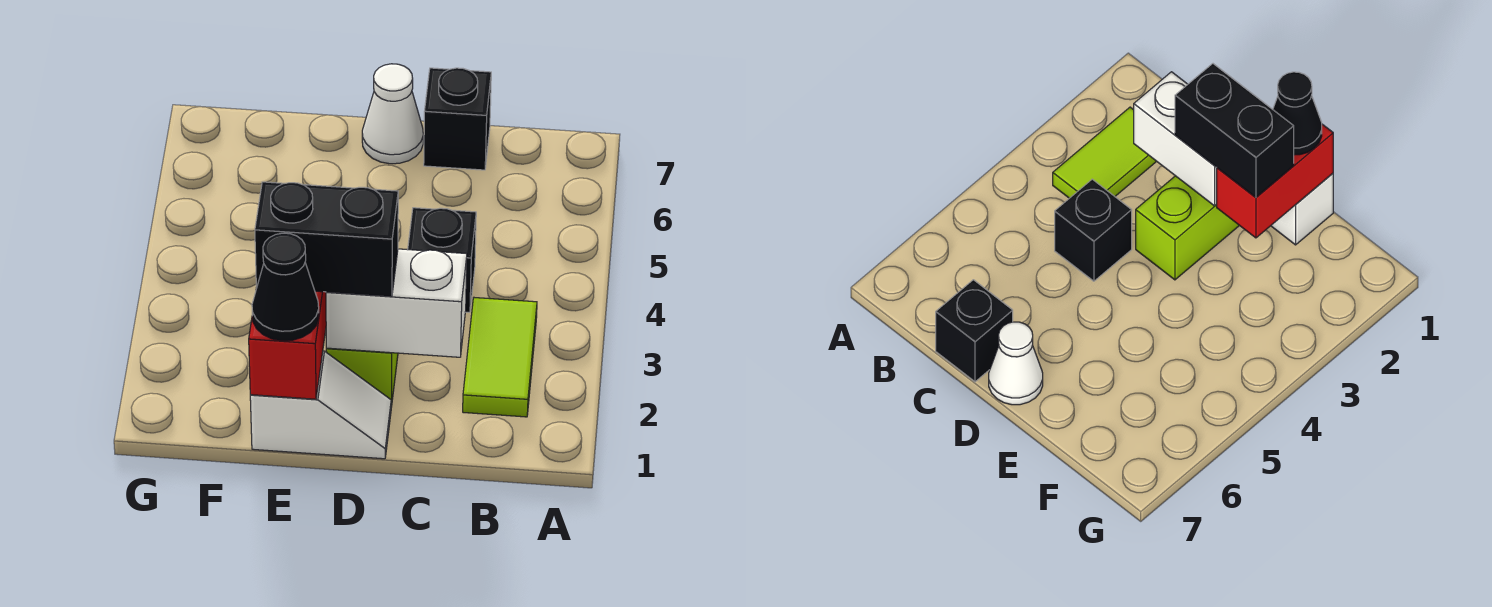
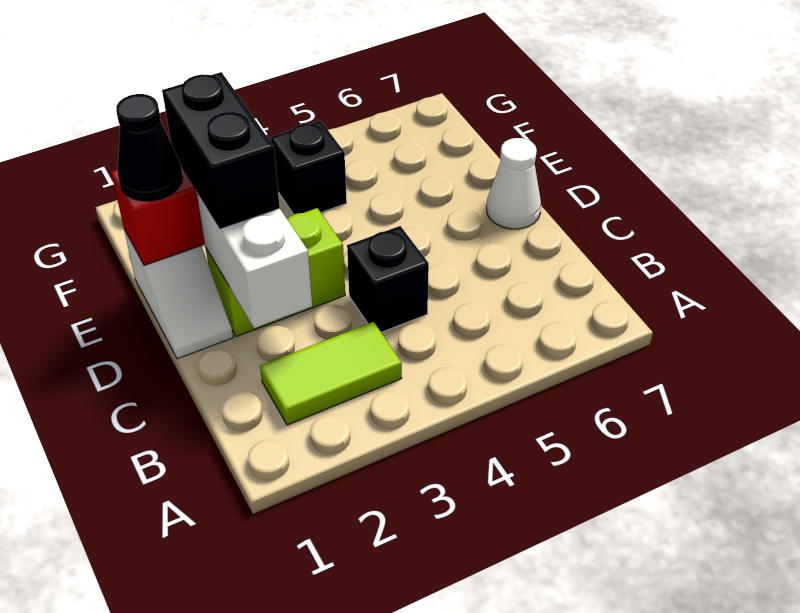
black brick C7 level 1 -> black brick F4 level 1

